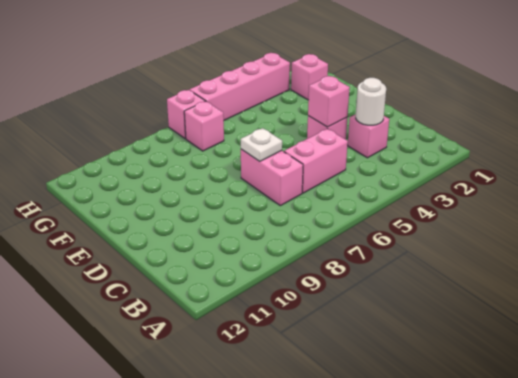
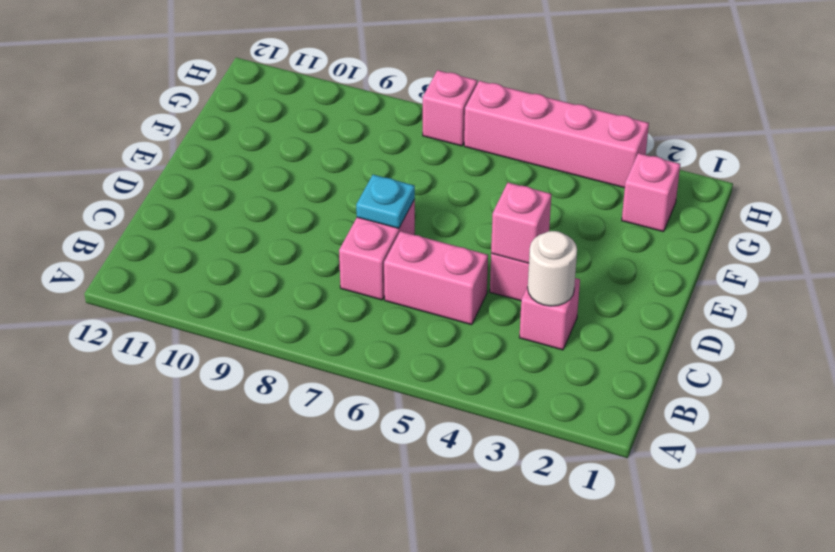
white plate D7 level 2 -> cyan plate D7 level 2
pink brick G7 level 1 -> none

